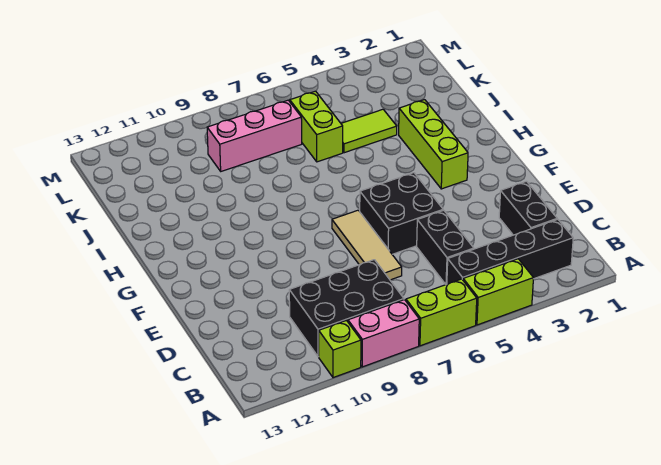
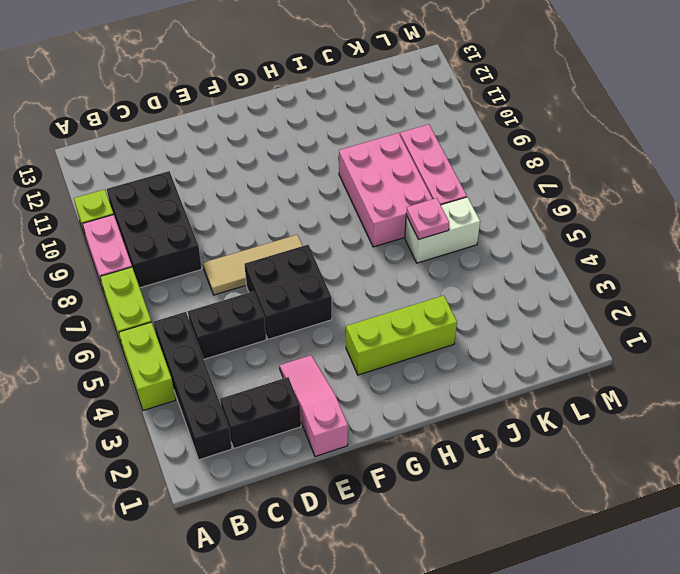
none -> pink slope E1:E3 level 1 top 1
none -> pink brick I7:J9 level 1
lime tile J4:J5 level 1 -> none
lime brick J6:K6 level 1 -> white brick J6:K6 level 1
none -> pink plate J6 level 2

